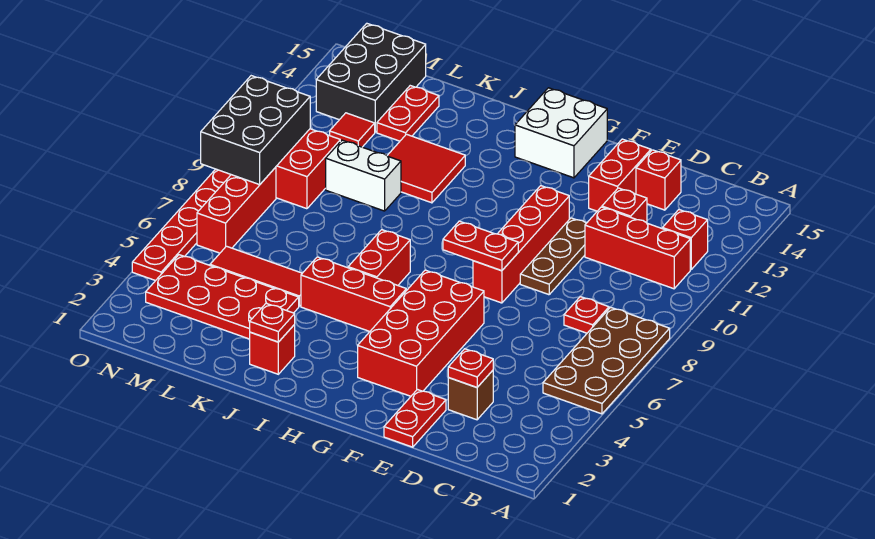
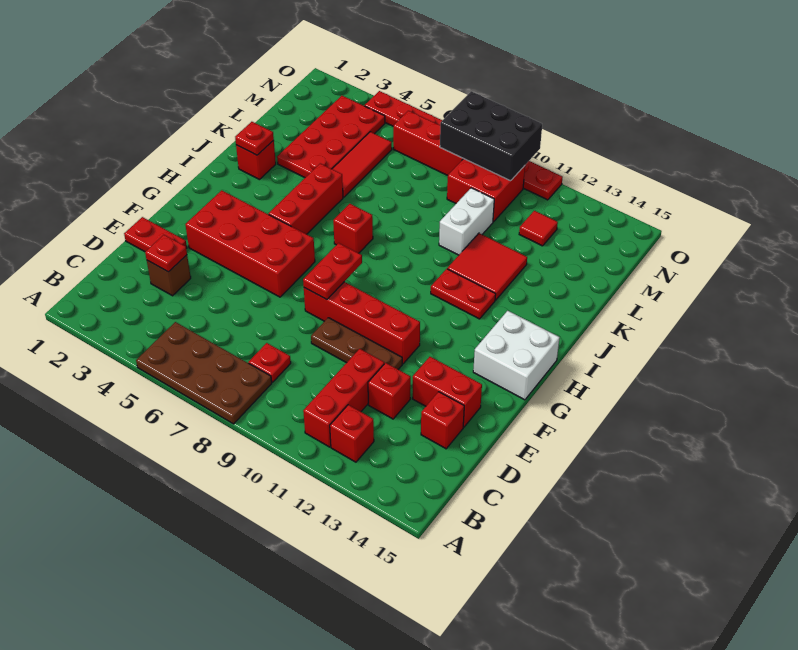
red brick I6:I7 level 1 -> red brick I7 level 1
red plate L13:L14 level 1 -> red plate I11:I12 level 1
black brick M13:N15 level 1 -> none

